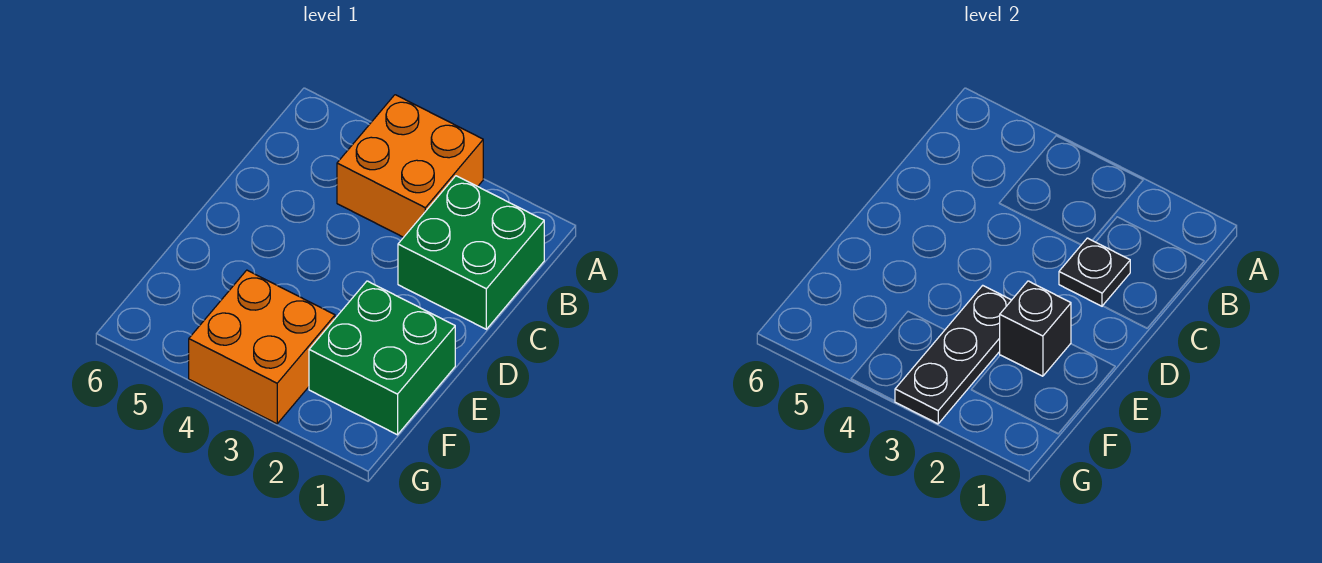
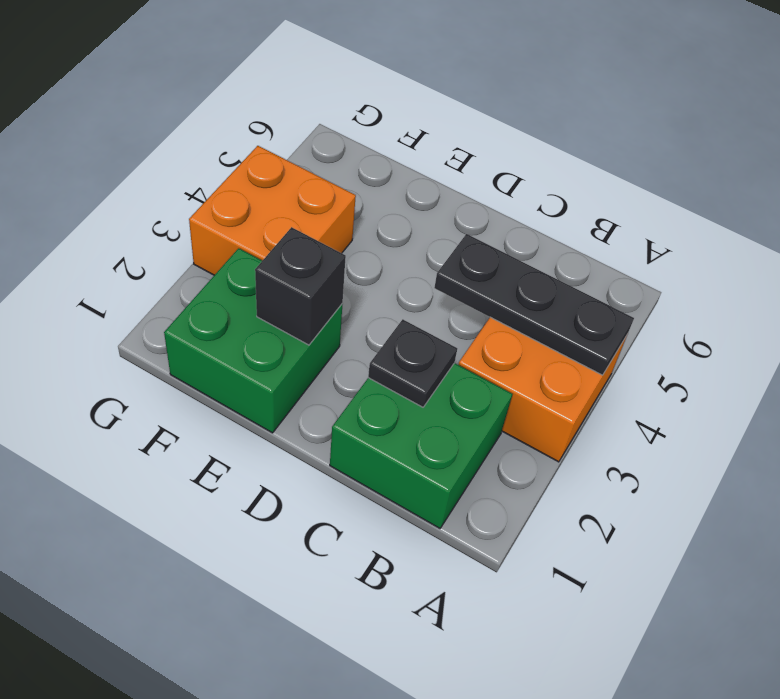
black plate E3:G3 level 2 -> black plate A4:C4 level 2

